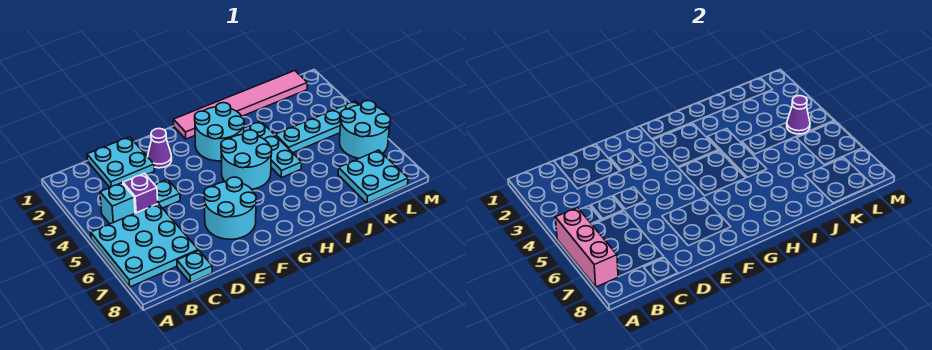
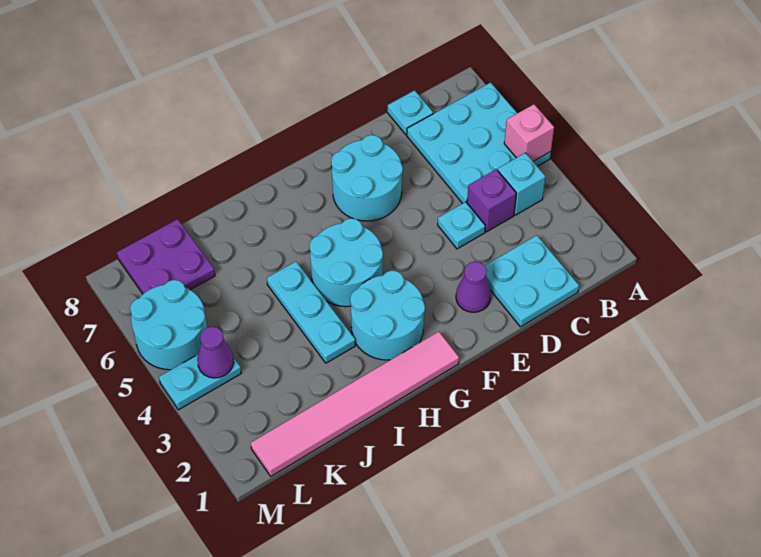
pink brick A5:A7 level 2 -> pink brick A5 level 2
cyan plate J4:M4 level 1 -> cyan plate L4:M4 level 1
cyan plate K7:L8 level 1 -> purple plate K7:L8 level 1

